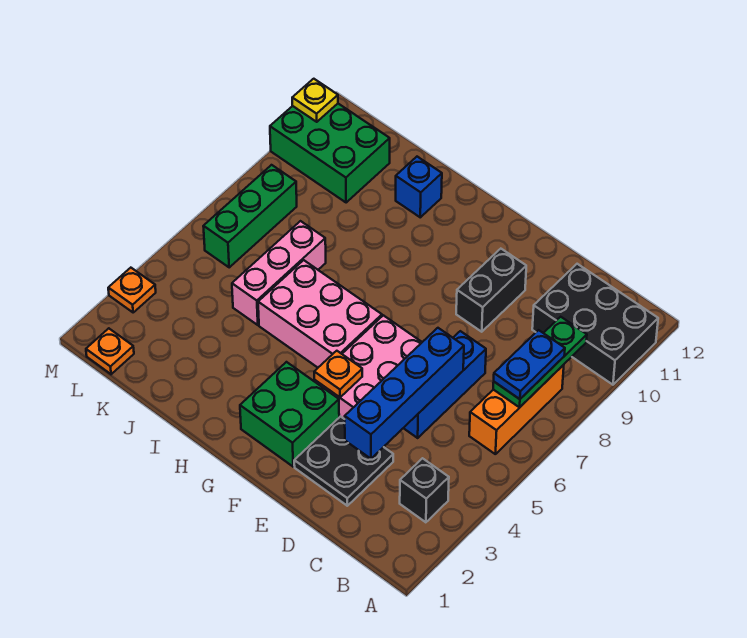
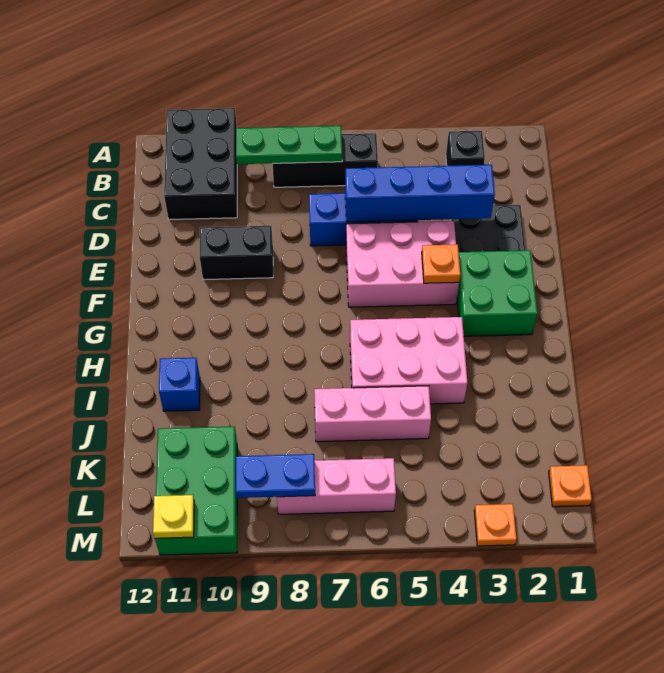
orange brick B6:B8 level 1 -> black brick B6:B8 level 1
blue plate B7:B8 level 3 -> blue plate L8:L9 level 2
pink brick G5:I6 level 1 -> pink brick H4:I6 level 1
green brick L6:L8 level 1 -> pink brick L6:L8 level 1

